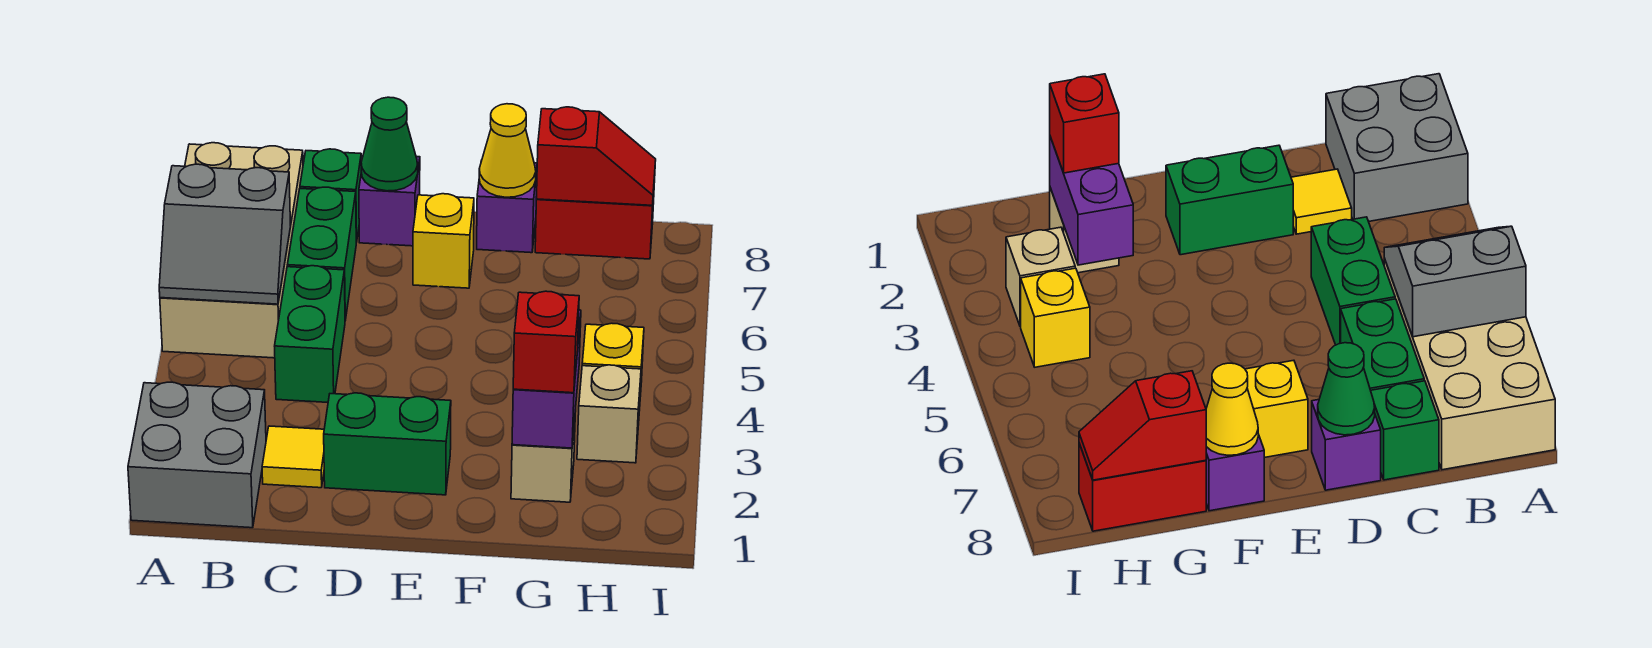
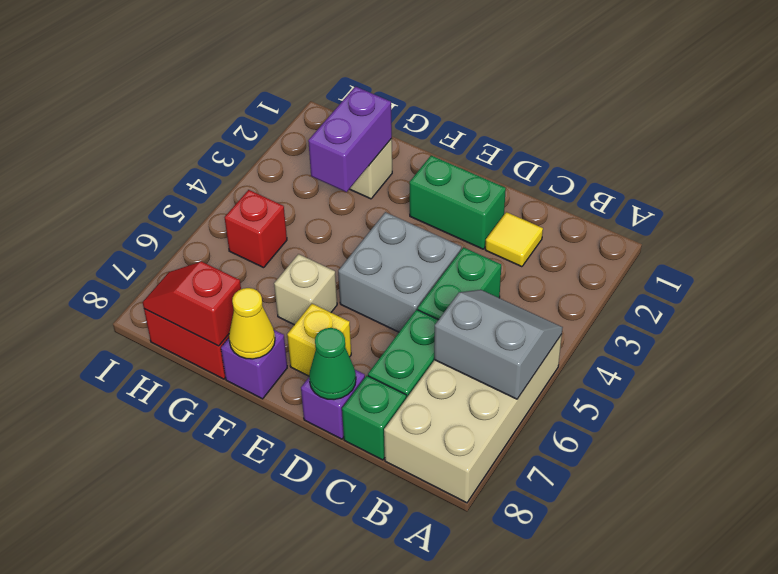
grey brick A1:B2 level 1 -> grey brick D4:E5 level 1
red brick G2 level 3 -> red brick H5 level 1
tan brick H3 level 1 -> tan brick F6 level 1
yellow brick H4 level 1 -> none

